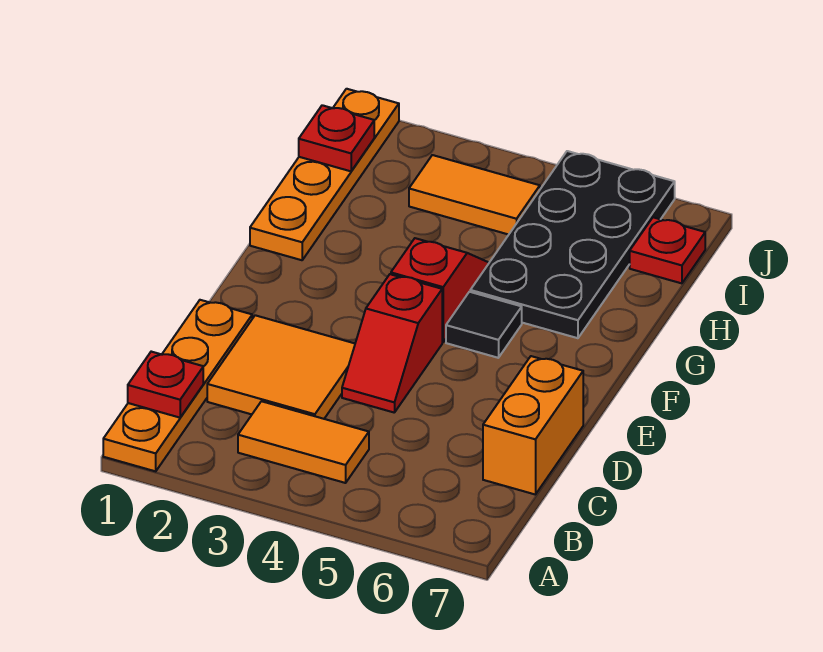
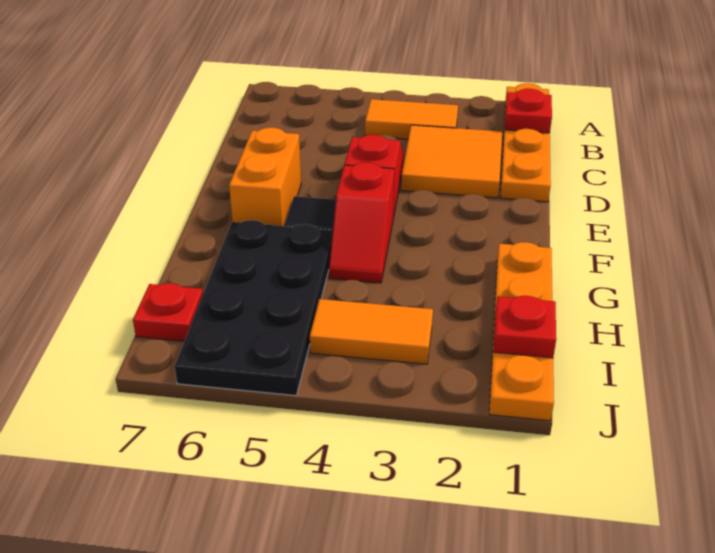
orange brick C7:D7 level 1 -> orange brick E6:F6 level 1

